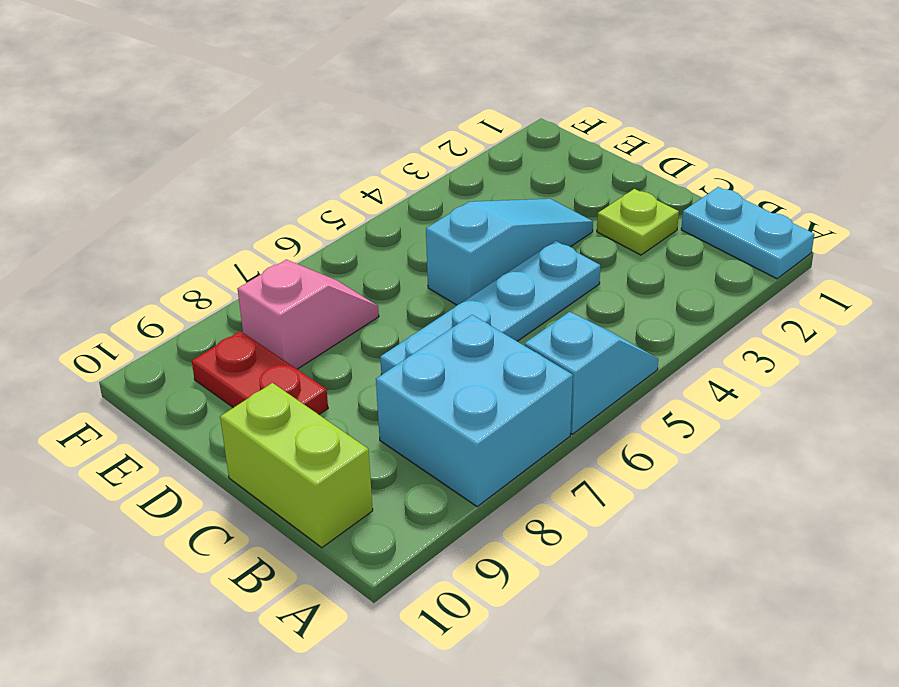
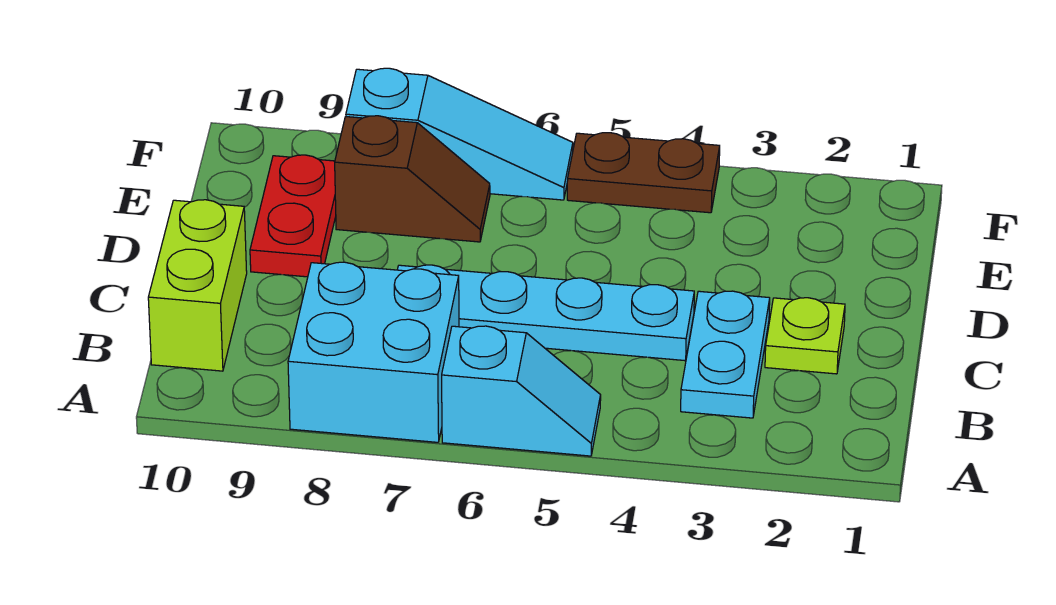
cyan plate A1:B1 level 1 -> cyan plate B3:C3 level 1
cyan slope D3:D5 level 1 top 5 -> cyan slope F6:F8 level 1 top 8
pink slope E7:E8 level 1 top 8 -> brown slope E7:E8 level 1 top 8
none -> brown plate F4:F5 level 1

